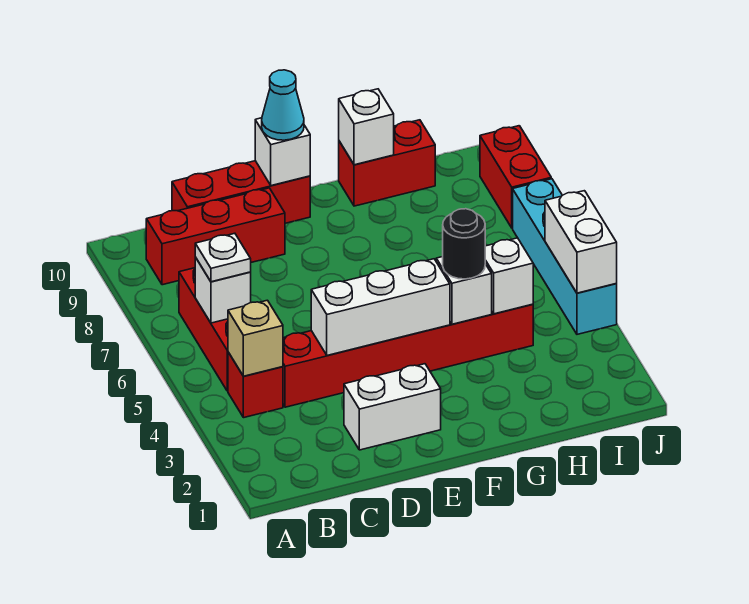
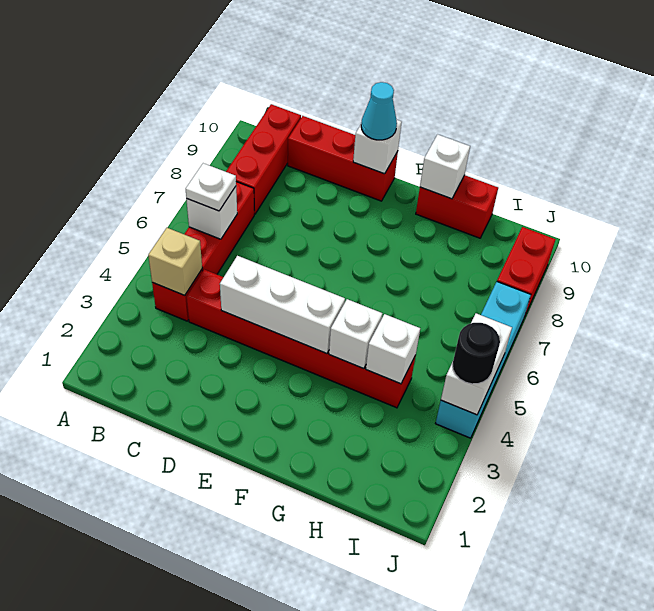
red brick B9:D9 level 1 -> red brick B8:B10 level 1
white brick D2:E2 level 1 -> none
black round brick G4 level 3 -> black round brick J4 level 3

